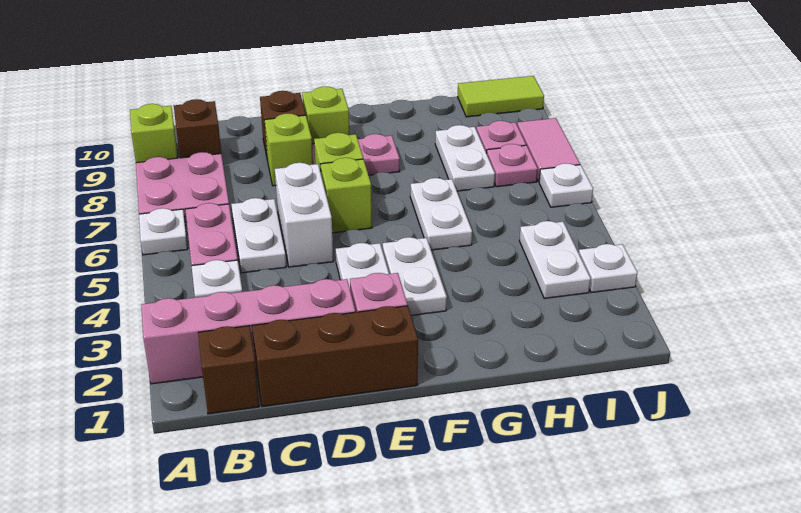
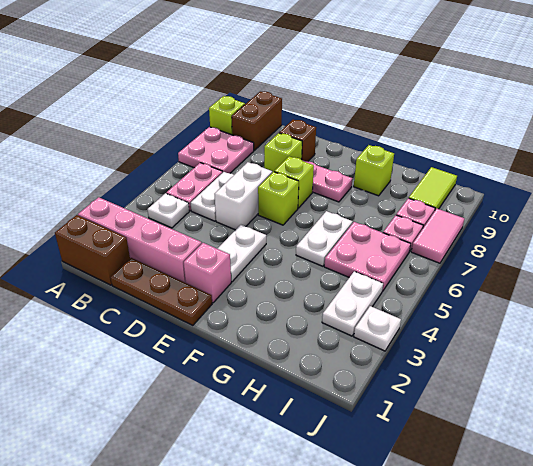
white plate A6 level 1 -> none
brown brick B1 level 1 -> brown brick A1:B1 level 1
brown brick B9 level 1 -> brown brick B9:B10 level 1
brown brick C1:E1 level 1 -> brown plate C1:E1 level 1
lime brick E9 level 1 -> lime brick G9 level 1
white plate F3:F4 level 1 -> none
none -> pink plate H5:I6 level 1
white plate H7:H8 level 1 -> none
lime tile I10:J10 level 1 -> lime tile I9:I10 level 1
white plate J6 level 1 -> none

